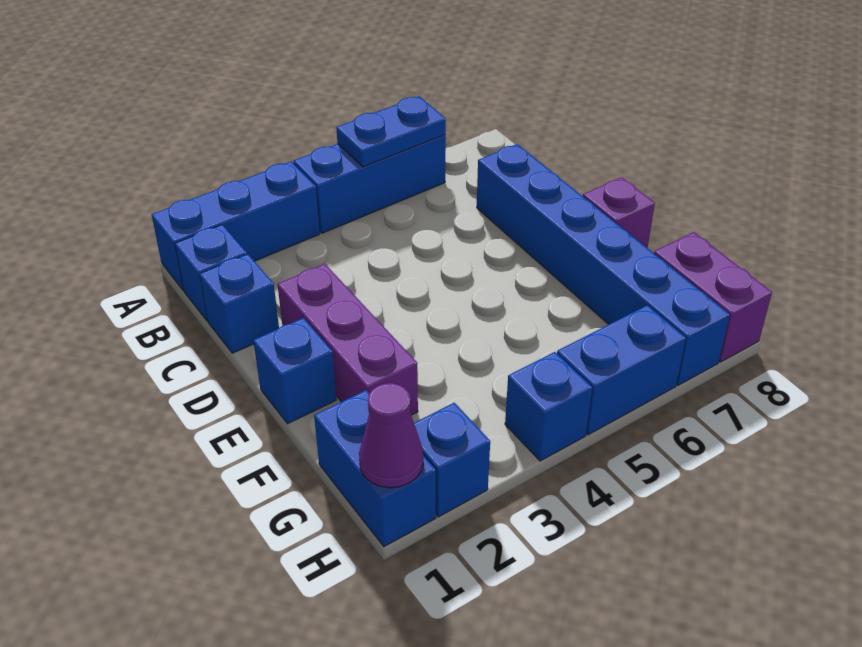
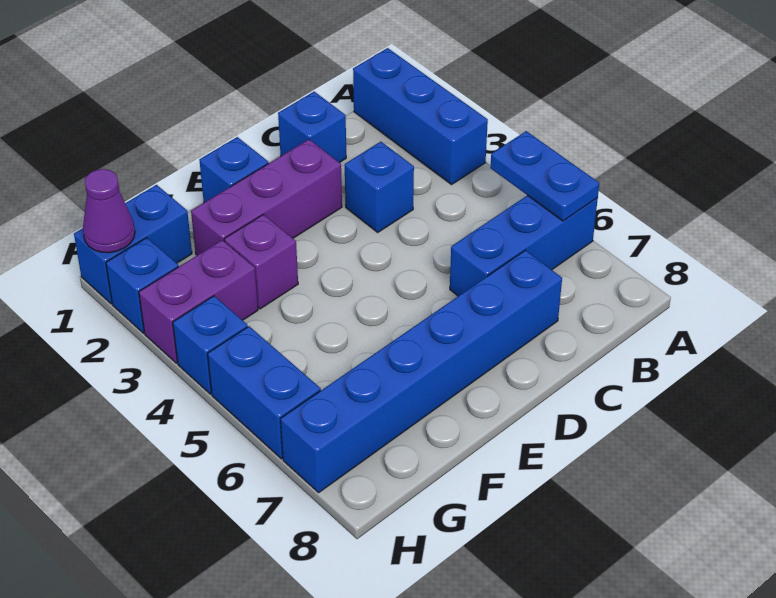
blue brick A4:A6 level 1 -> blue brick A6:C6 level 1
blue brick B1 level 1 -> blue brick C3 level 1
purple brick E8 level 1 -> purple brick F3 level 1
purple brick G8:H8 level 1 -> purple brick G3:H3 level 1

